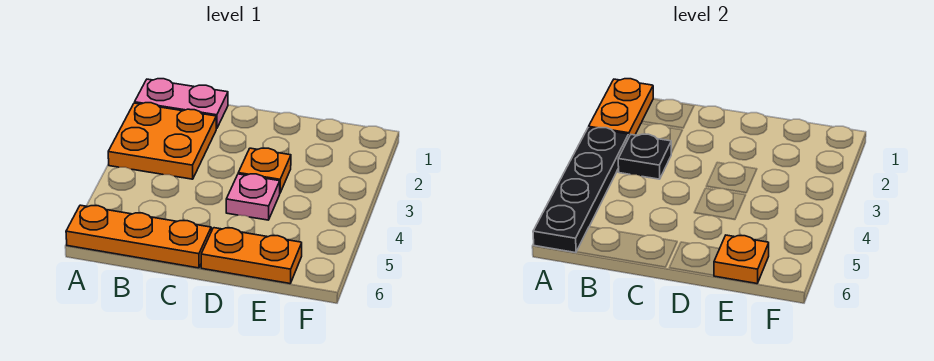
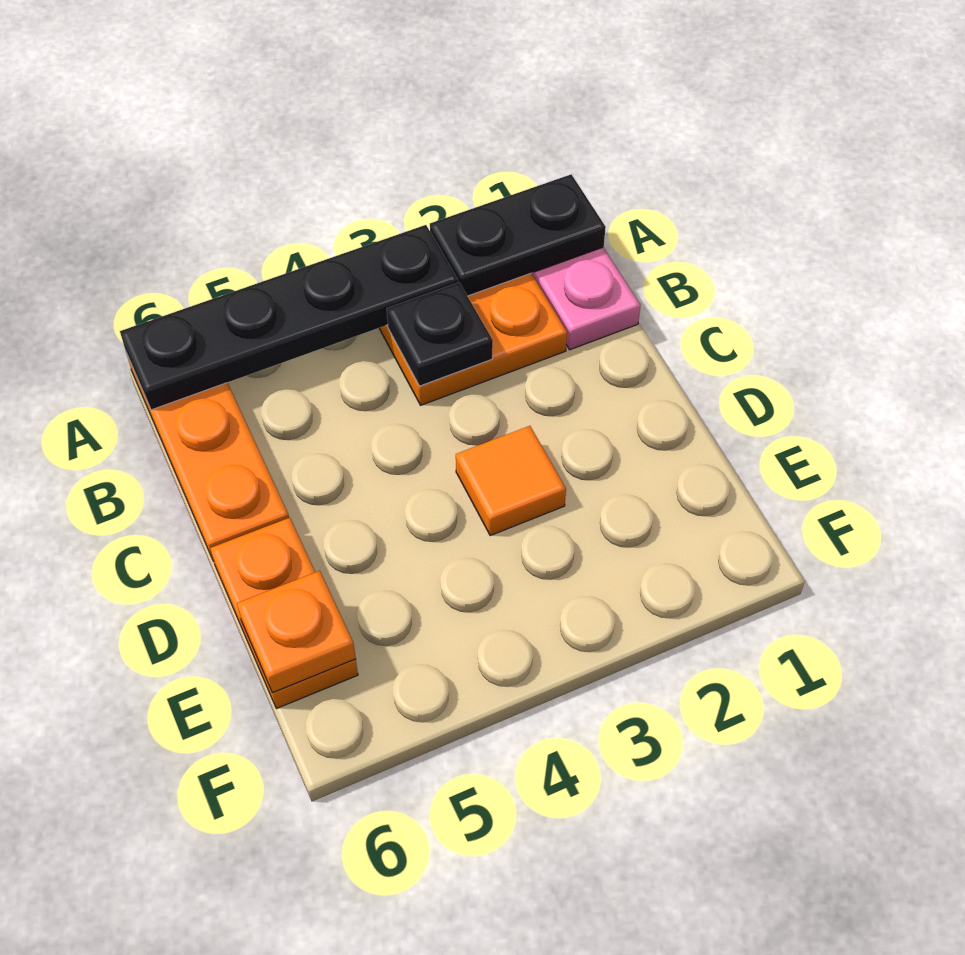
orange plate A1:A2 level 2 -> black plate A1:A2 level 2
orange plate D3 level 1 -> orange tile D3 level 1
pink plate D4 level 1 -> none

